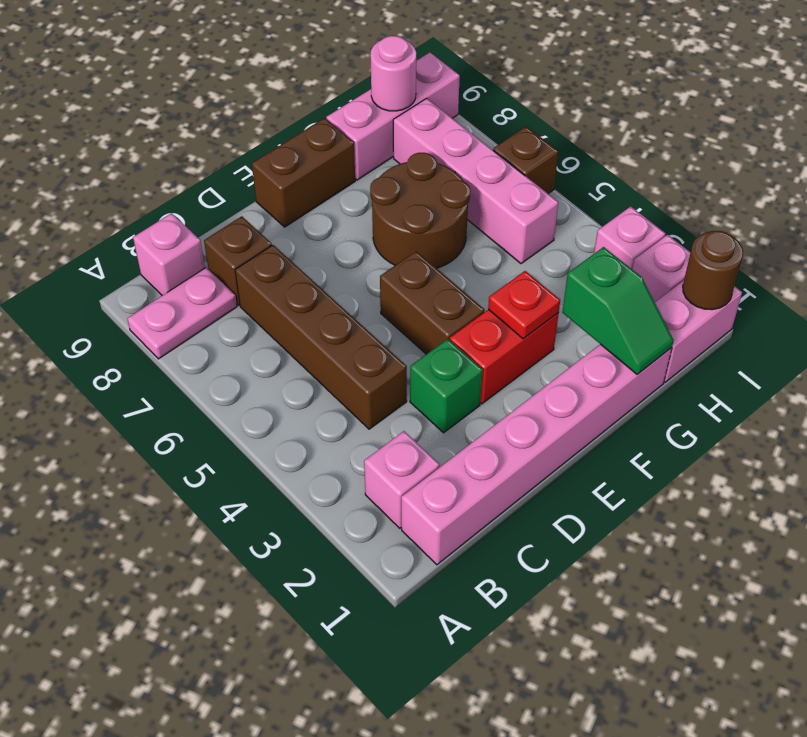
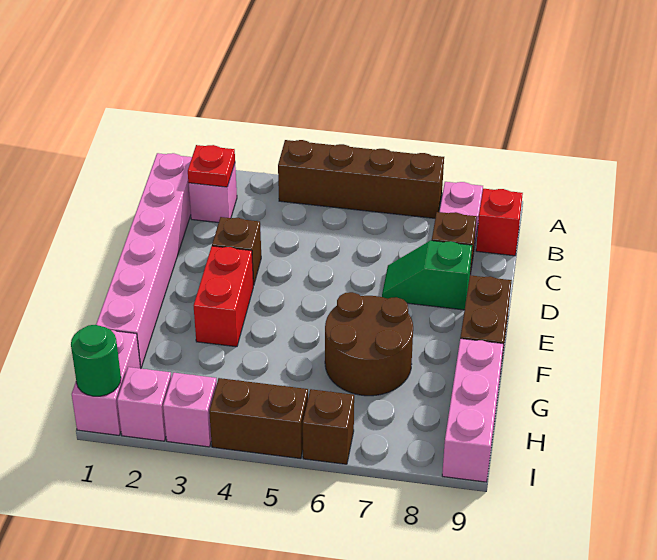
pink brick B9 level 1 -> red brick B9 level 1
brown brick C4:C7 level 1 -> brown brick A4:A7 level 1
green brick D3 level 1 -> brown brick D3 level 1
brown brick E4:E5 level 1 -> brown brick I4:I5 level 1
red plate F3 level 2 -> red plate B2 level 2
green slope G1:G2 level 2 top 2 -> green slope D7:D8 level 1 top 8
pink brick H5:H8 level 1 -> none
pink round brick H9 level 2 -> none
brown round brick I1 level 2 -> green round brick I1 level 2

